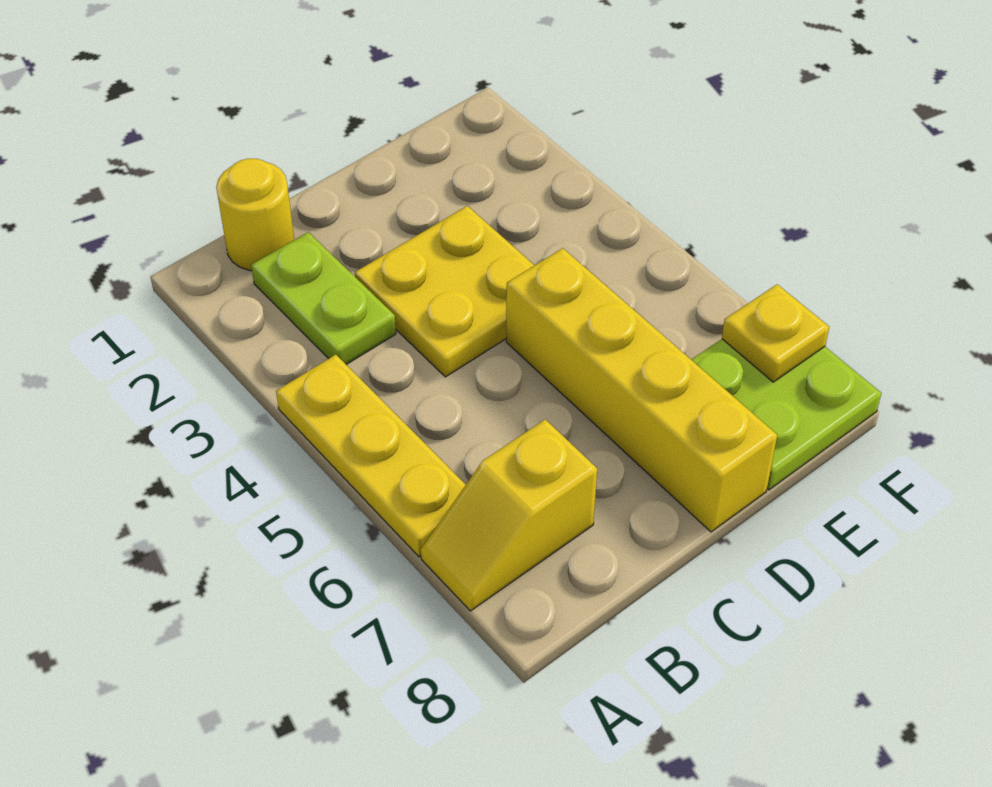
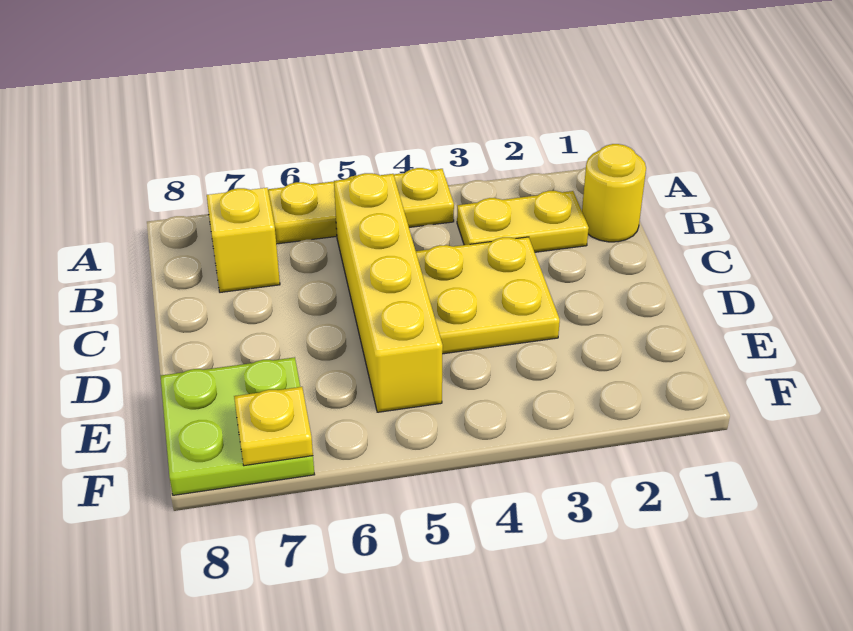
lime plate B2:B3 level 1 -> yellow plate B2:B3 level 1
yellow brick D5:D8 level 1 -> yellow brick B5:E5 level 1

